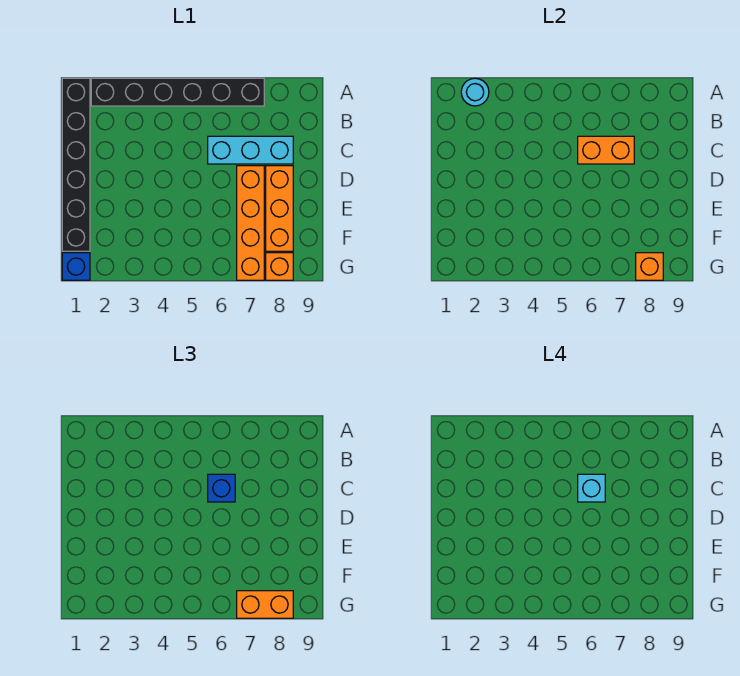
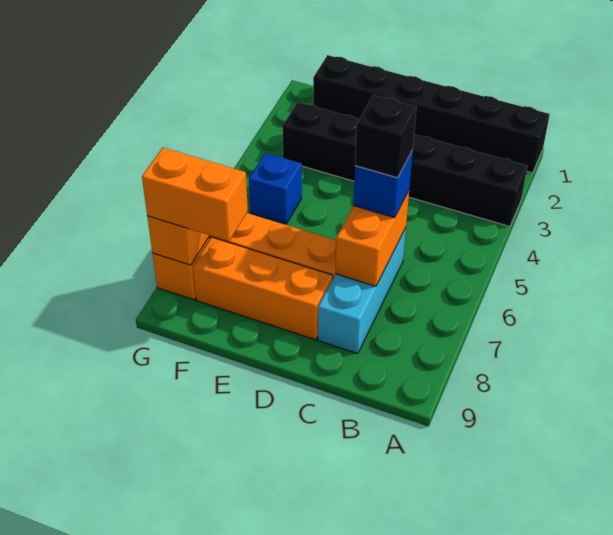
black brick A2:A7 level 1 -> black brick A3:F3 level 1
cyan round brick A2 level 2 -> none
cyan brick C6 level 4 -> black brick C6 level 4
blue brick G1 level 1 -> blue brick F5 level 1
orange brick G7:G8 level 3 -> orange brick F8:G8 level 3

